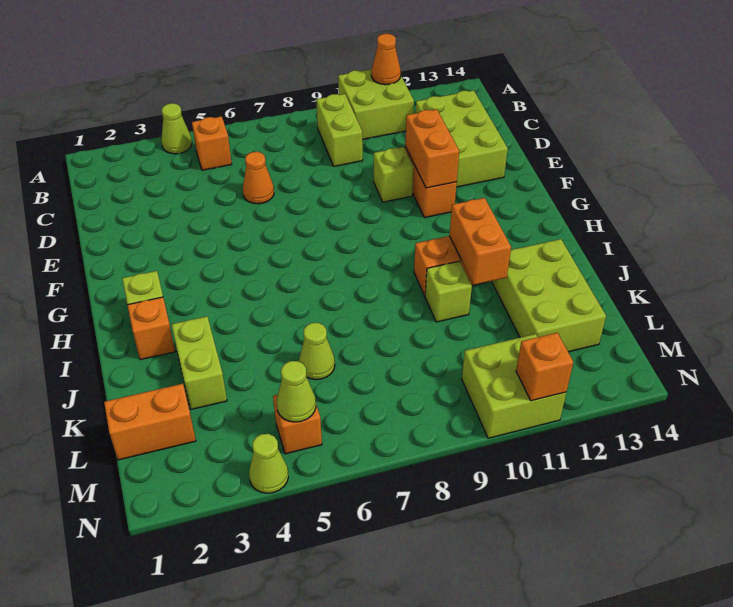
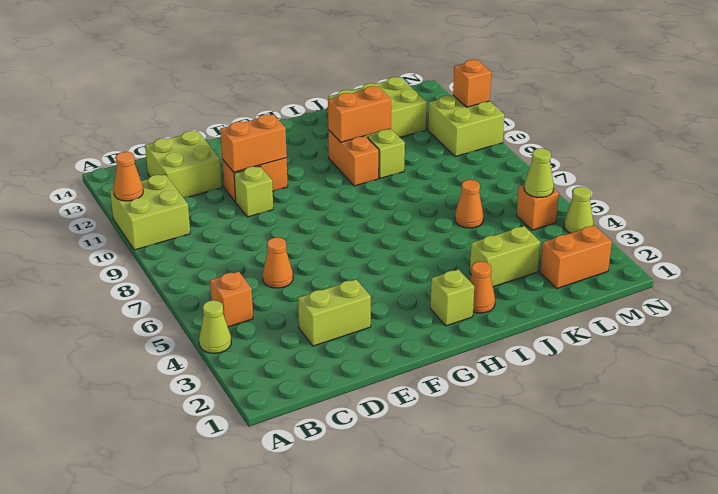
lime brick B9:C9 level 1 -> lime brick D3:E3 level 1
lime brick C12:E13 level 1 -> lime brick C12:D13 level 1
orange brick I2 level 1 -> orange cone I2 level 1
lime cone K6 level 1 -> orange cone K6 level 1
orange brick L1:L2 level 1 -> orange brick L2:M2 level 1

